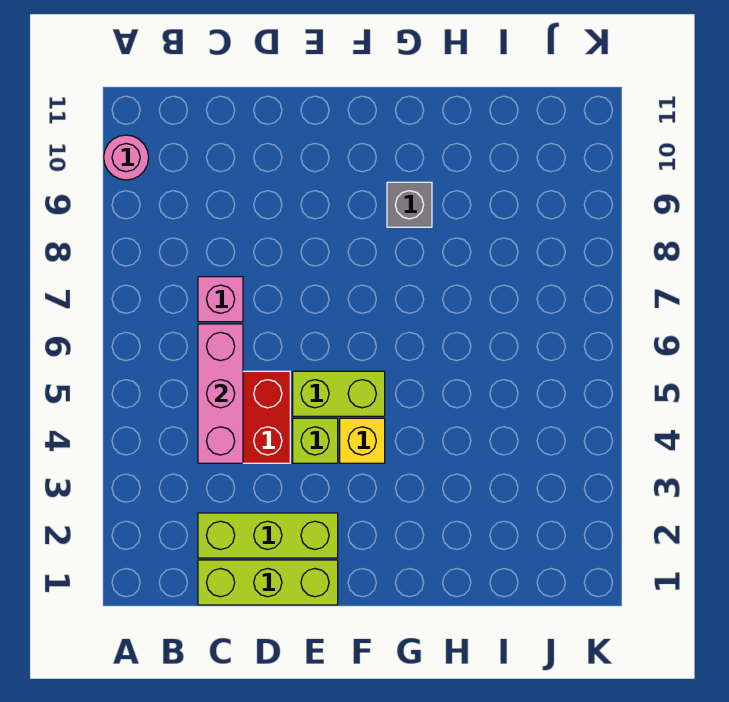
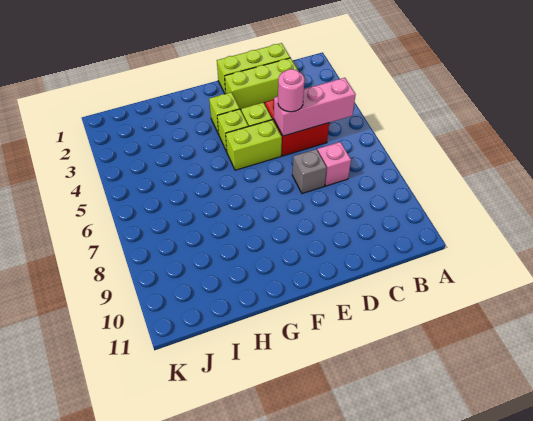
pink round brick A10 level 1 -> pink round brick D5 level 3
pink brick C4:C6 level 2 -> pink brick B5:D5 level 2
none -> lime brick F3 level 1
yellow brick F4 level 1 -> lime brick F4 level 1
grey brick G9 level 1 -> grey brick D7 level 1

